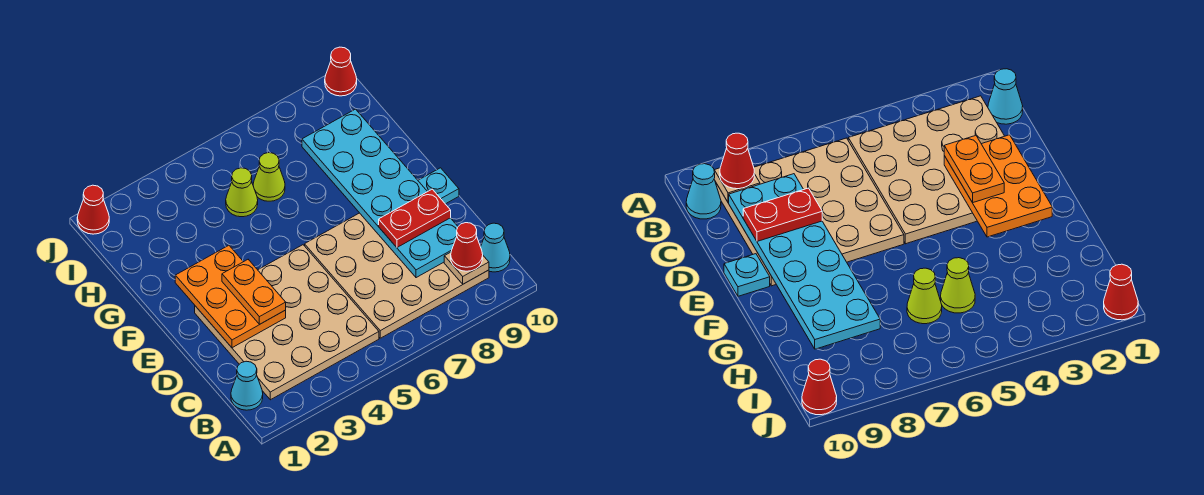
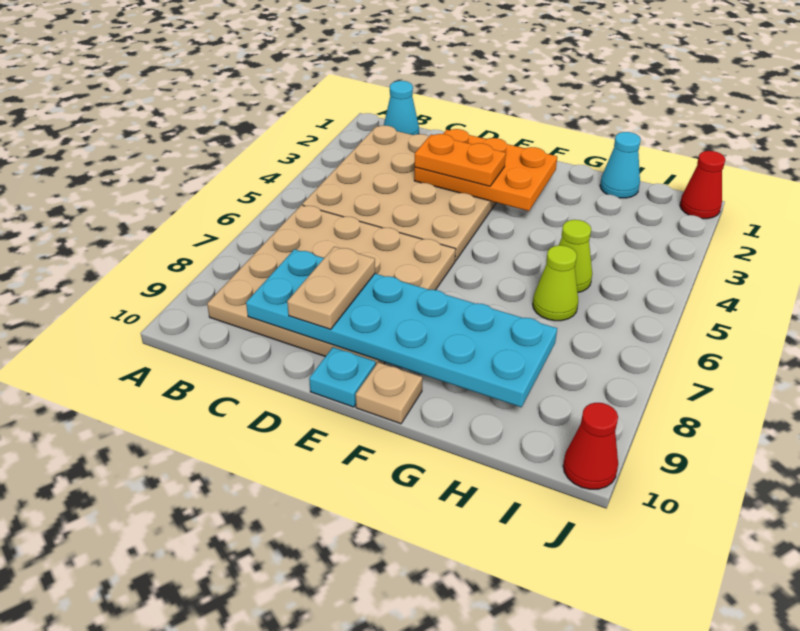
tan plate B9 level 2 -> tan plate F10 level 1
red cone B9 level 3 -> none
cyan cone B10 level 1 -> cyan cone H1 level 1
red plate D8:D9 level 3 -> tan plate D8:D9 level 3

